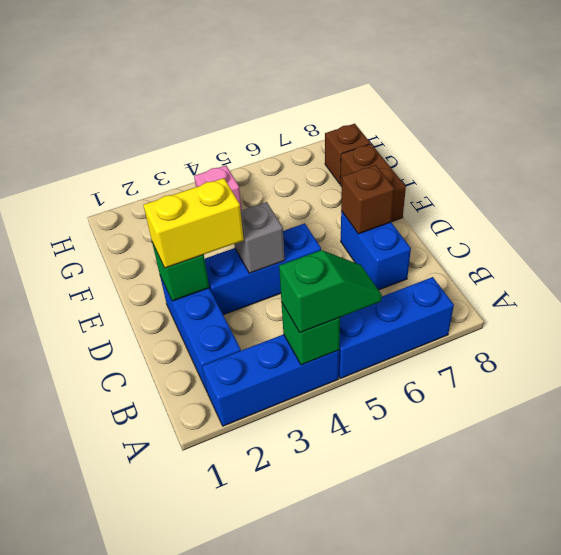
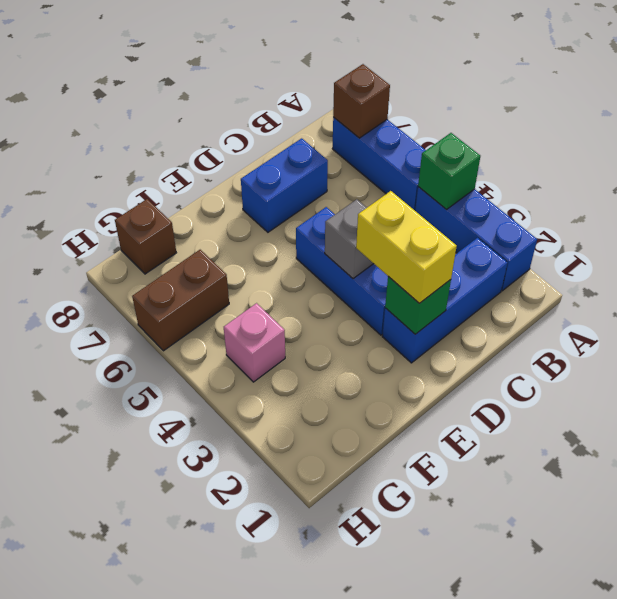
green slope A4:A5 level 3 top 4 -> none
brown brick D7 level 2 -> brown brick A7 level 2
brown brick E8:F8 level 1 -> brown brick G6:H6 level 1

